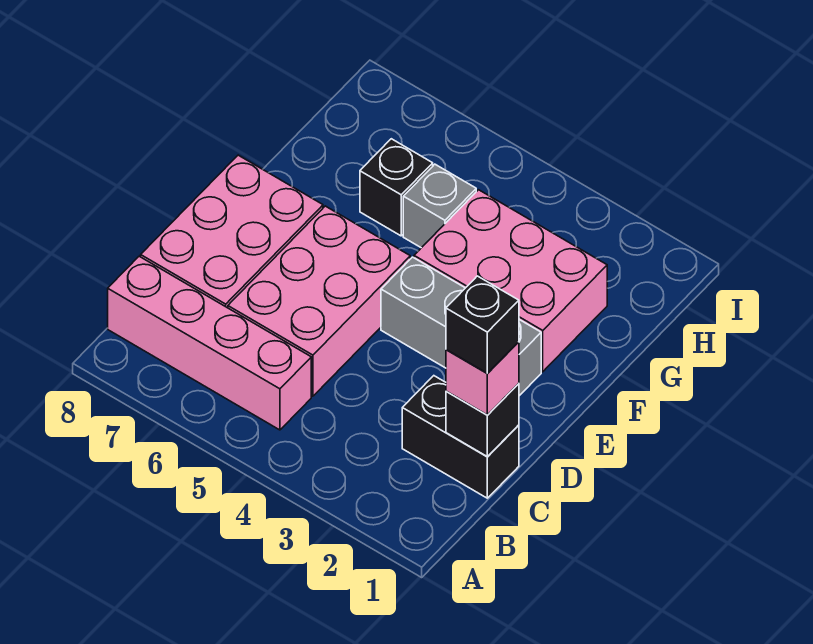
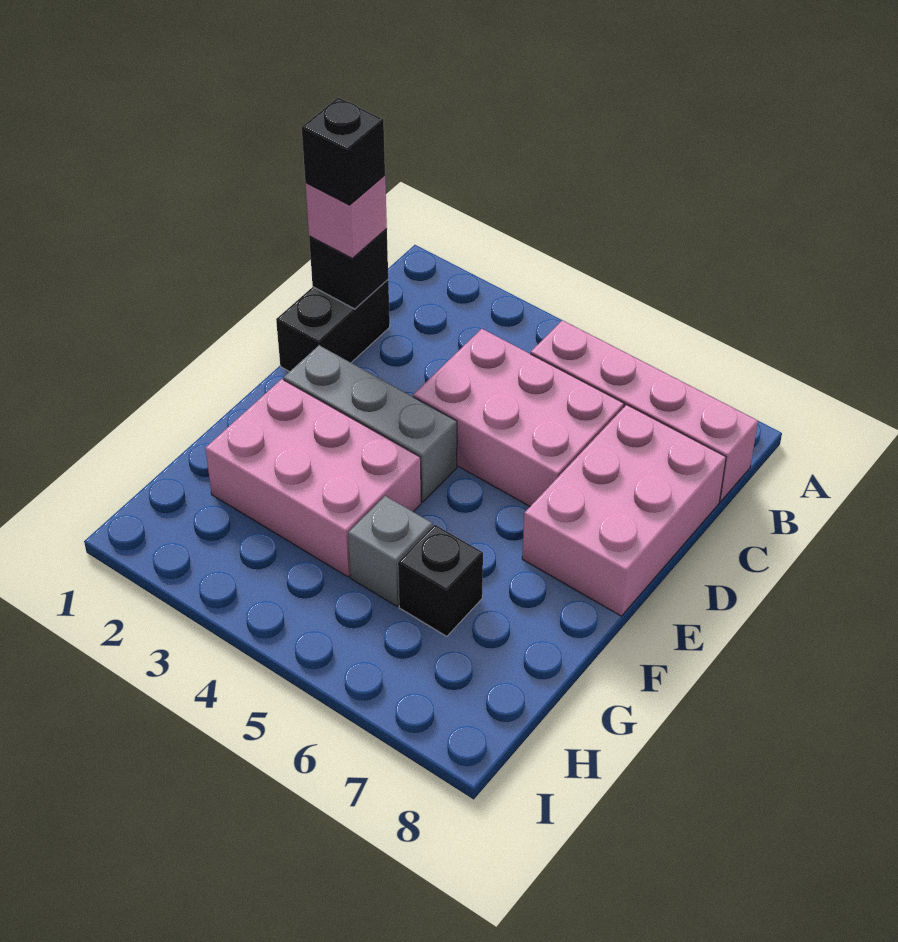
black brick C1:C2 level 1 -> black brick C1:D1 level 1
pink brick C5:E6 level 1 -> pink brick C4:D6 level 1

